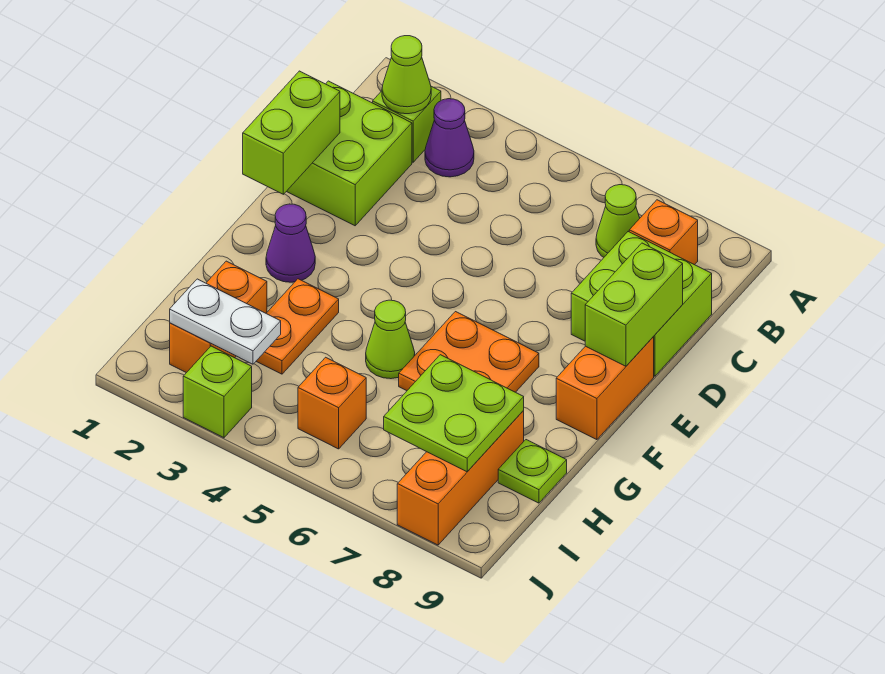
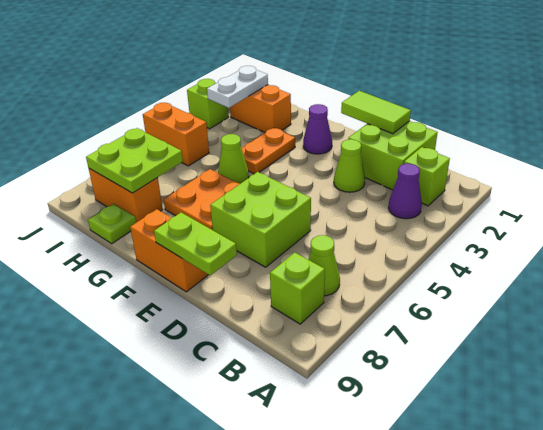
lime cone B2 level 2 -> lime cone D3 level 1
orange brick B8 level 1 -> lime brick B8 level 1
lime brick C8:D9 level 1 -> lime brick D6:E7 level 1
lime brick D1:E1 level 2 -> lime tile D1:E1 level 2
lime brick D9:E9 level 2 -> lime plate D9:E9 level 2
orange plate G3:H3 level 1 -> orange plate G3:G4 level 1
orange brick H8:J8 level 1 -> orange brick H8:I8 level 1
orange brick I5 level 1 -> orange brick I5:J5 level 1

